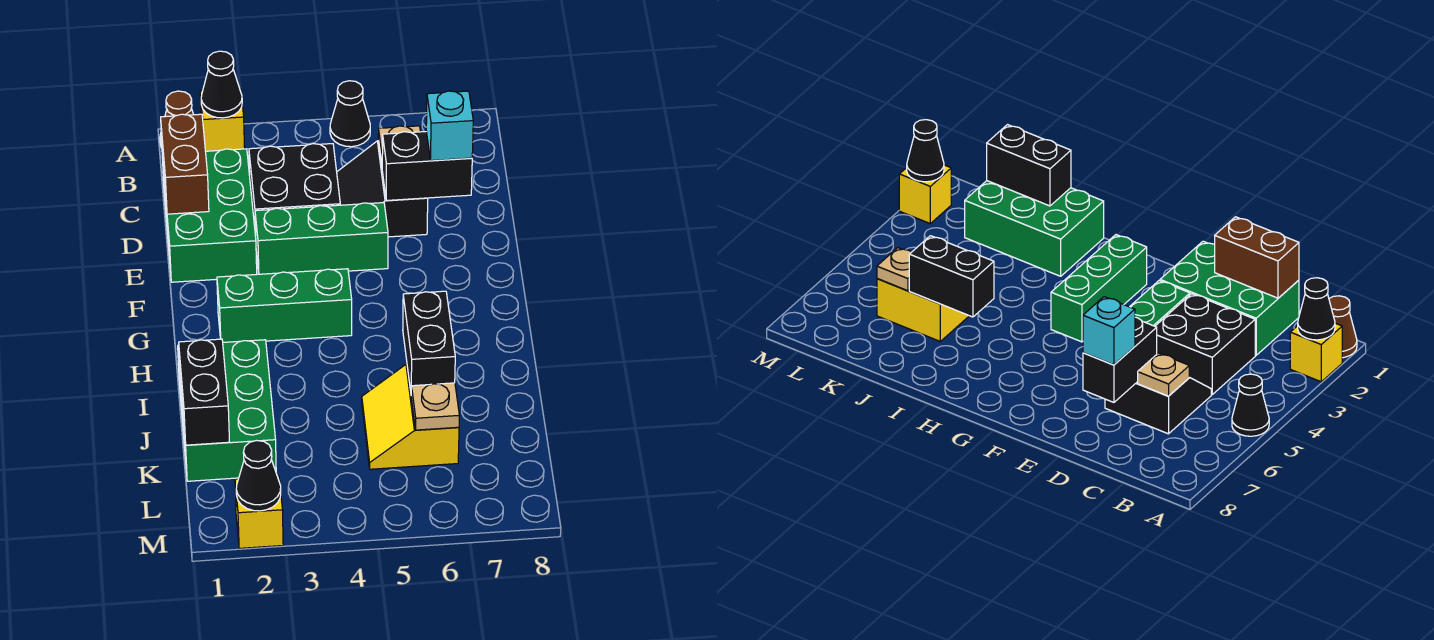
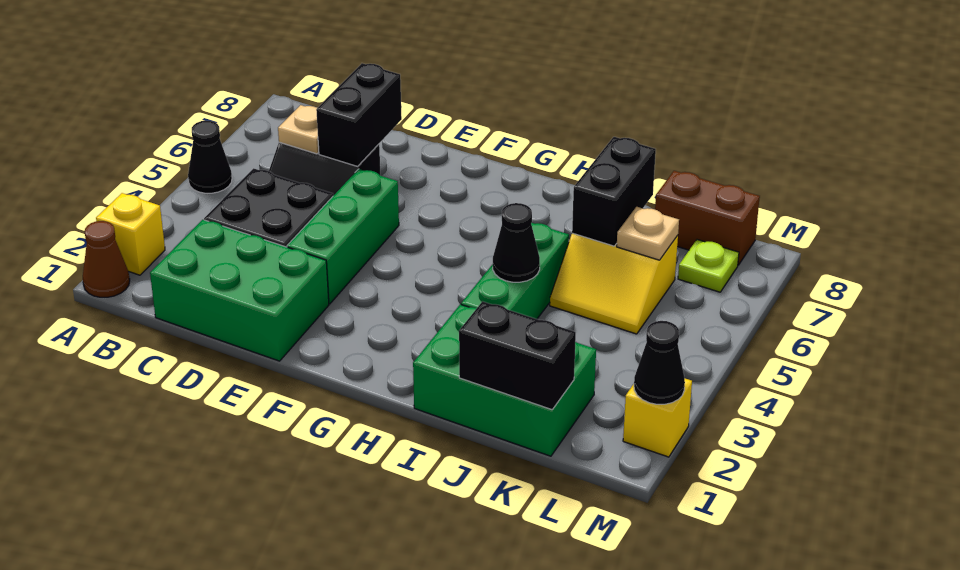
black cone A2 level 2 -> black cone I4 level 2
brown brick C1:D1 level 2 -> brown brick K8:L8 level 1
cyan brick D7 level 3 -> none
green brick G2:G4 level 1 -> green brick I3:I5 level 1
black brick I6:J6 level 2 -> black brick J6:J7 level 2
none -> lime plate L7 level 1

